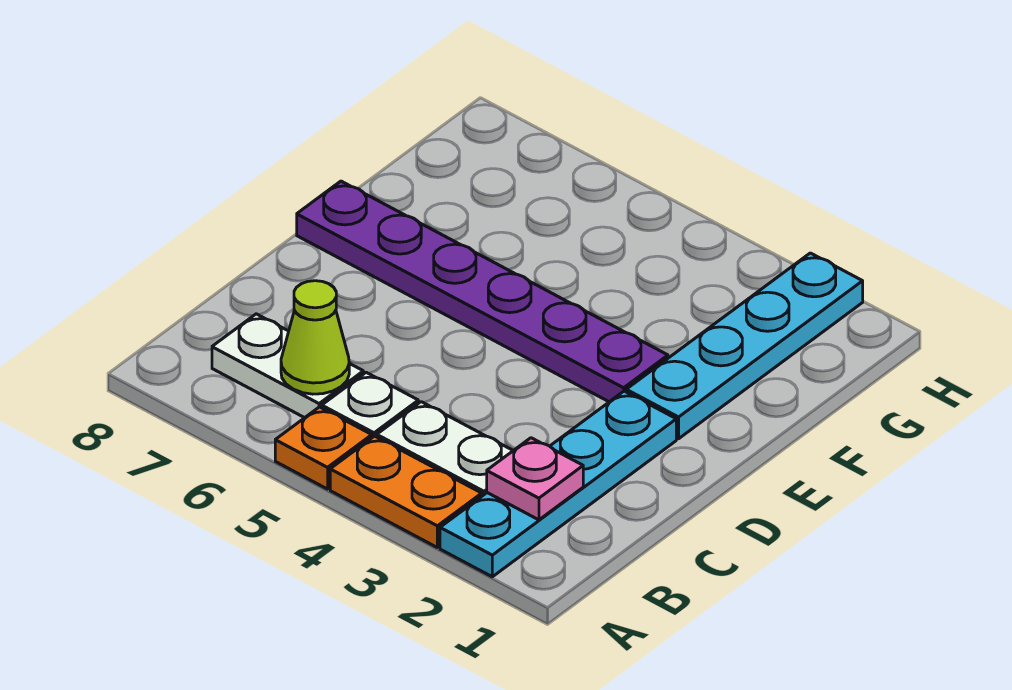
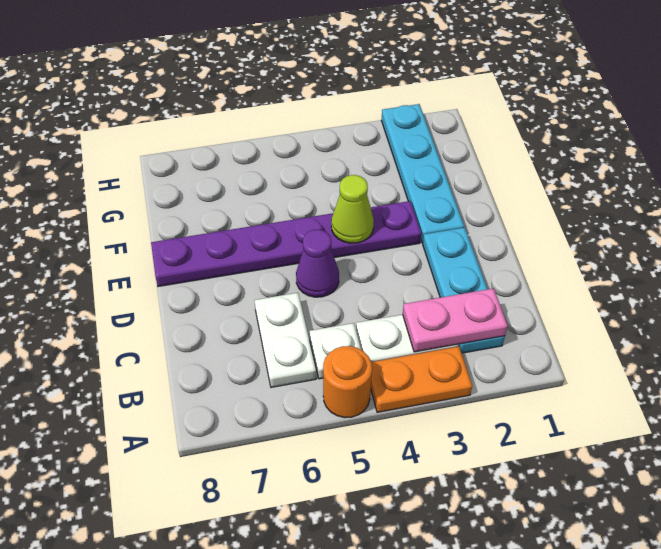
cyan plate A2:D2 level 1 -> cyan plate B2:D2 level 1
orange plate A5 level 1 -> orange round brick A5 level 1
pink plate B2 level 2 -> pink plate B2:B3 level 2
white plate B6:B7 level 1 -> white plate B6:C6 level 1
lime cone B6 level 2 -> lime cone E4 level 2
none -> purple cone D5 level 1

